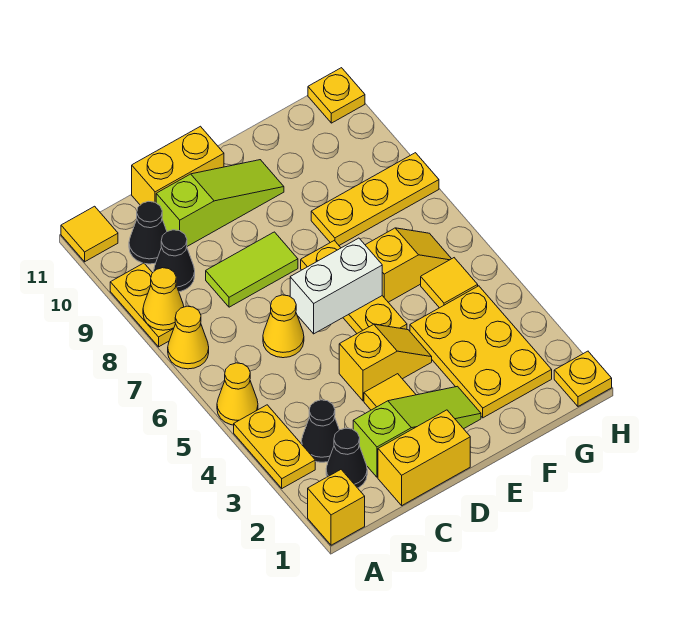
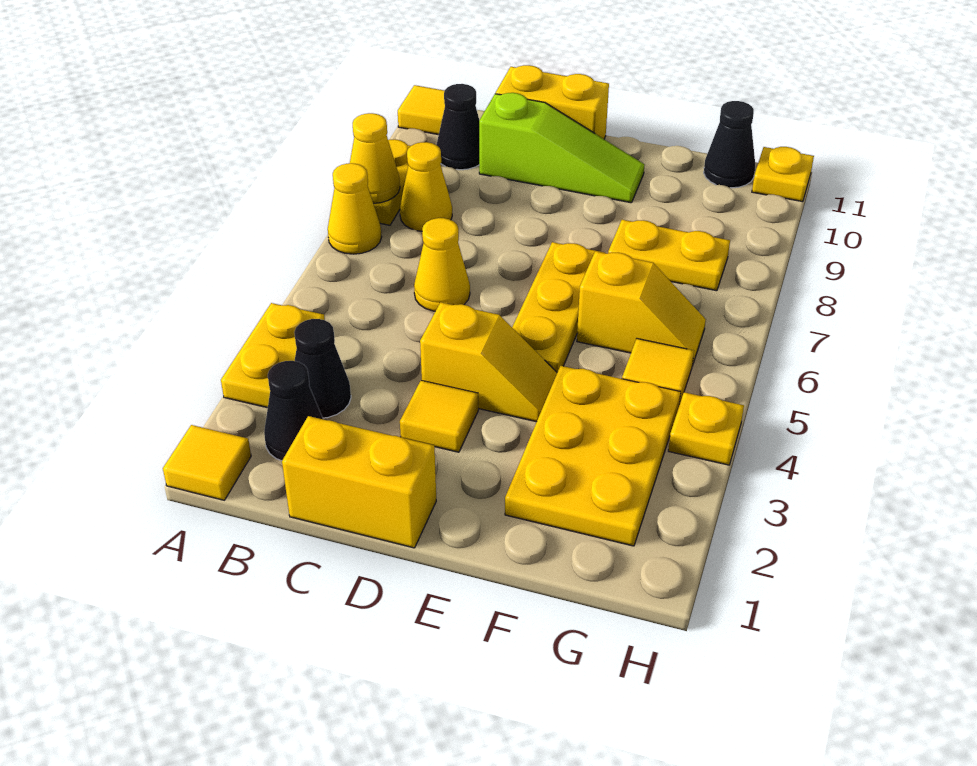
yellow brick A1 level 1 -> yellow tile A1 level 1
yellow cone A5 level 1 -> yellow cone B8 level 1
black cone B9 level 1 -> black cone G11 level 1
lime slope C2:E2 level 1 top C -> none
lime tile C8:D8 level 1 -> none
white brick D6:E6 level 2 -> none
yellow plate F8:H8 level 1 -> yellow plate F8:G8 level 1
yellow plate H1 level 1 -> yellow plate H4 level 1

